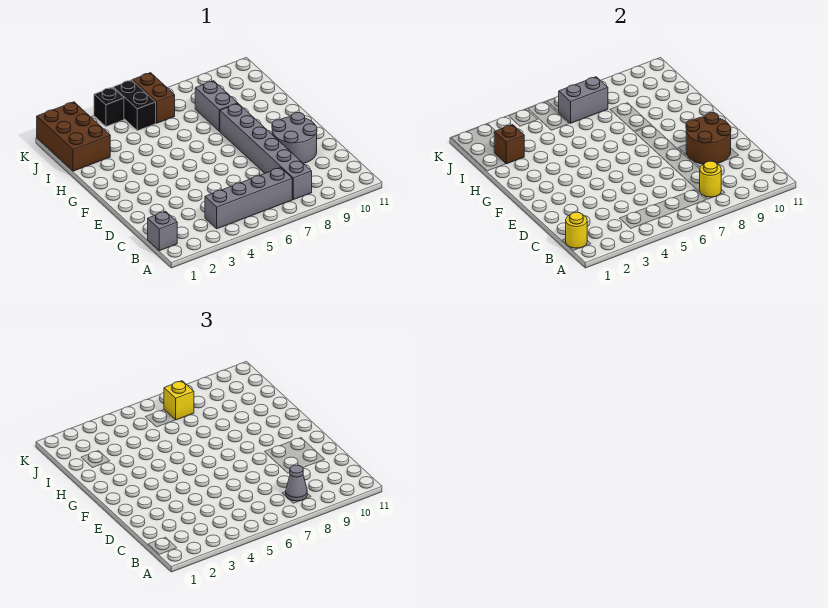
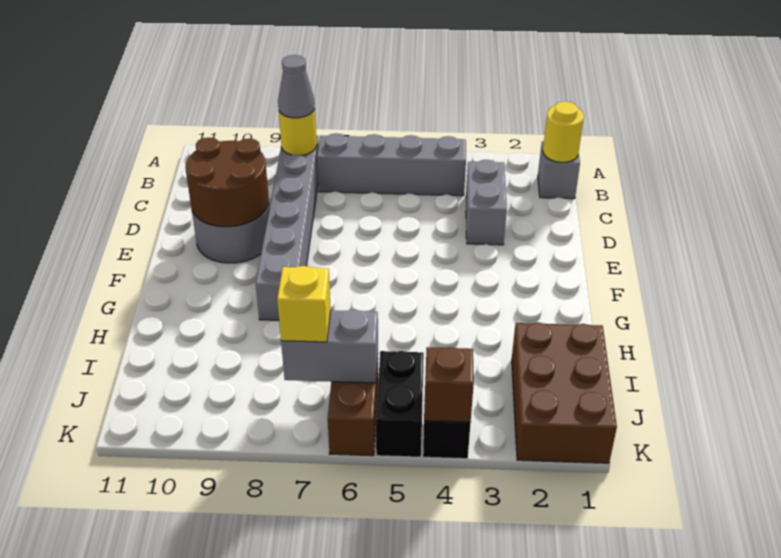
grey brick H8:I8 level 1 -> grey brick C3:D3 level 1
brown brick I2 level 2 -> brown brick K4 level 2

